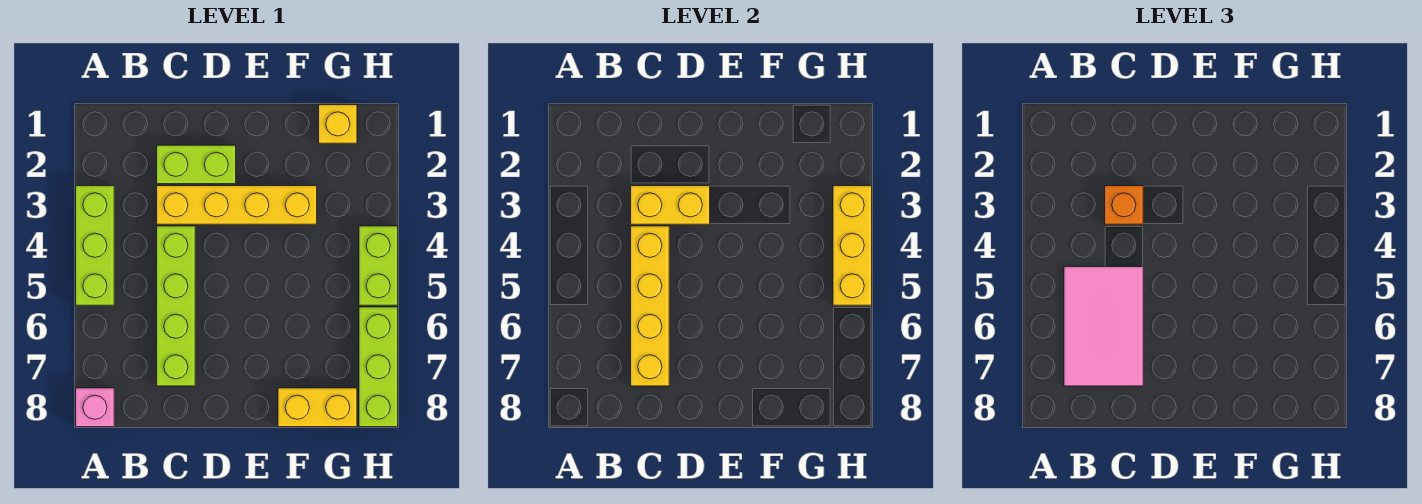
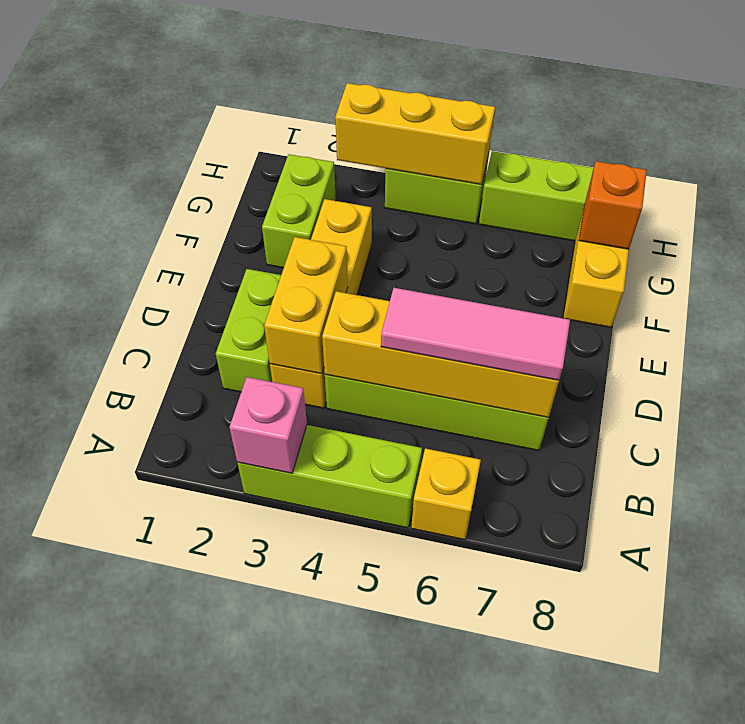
pink brick A8 level 1 -> pink brick A3 level 2
pink tile B5:C7 level 3 -> pink tile C5:C7 level 3
orange brick C3 level 3 -> orange brick G8 level 2
none -> lime brick F2:G2 level 1
yellow brick G1 level 1 -> yellow brick A6 level 1

